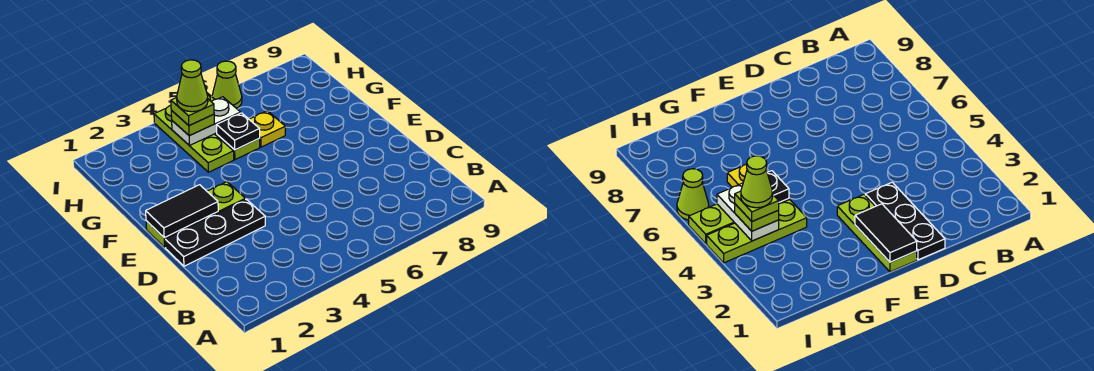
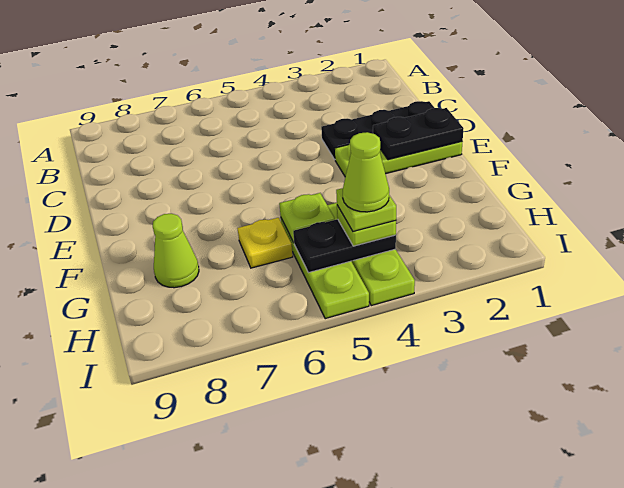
black tile E1:E2 level 2 -> black plate E1:E2 level 2
black plate G5 level 2 -> lime plate G5 level 2
white plate H4:H5 level 2 -> black plate H4:H5 level 2
lime cone I6 level 1 -> lime cone G8 level 1

